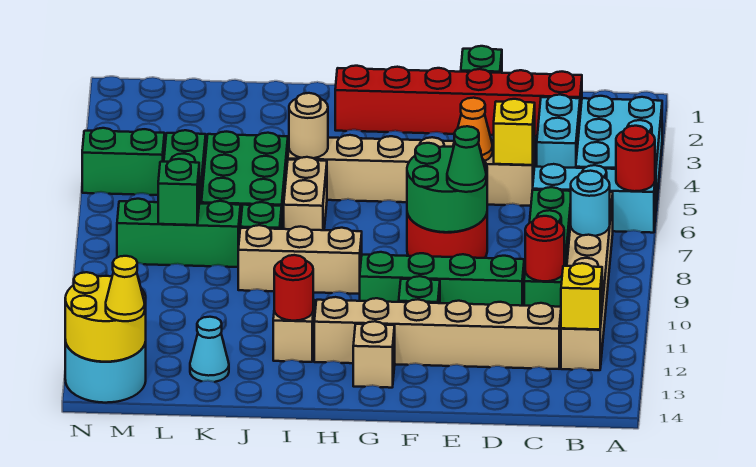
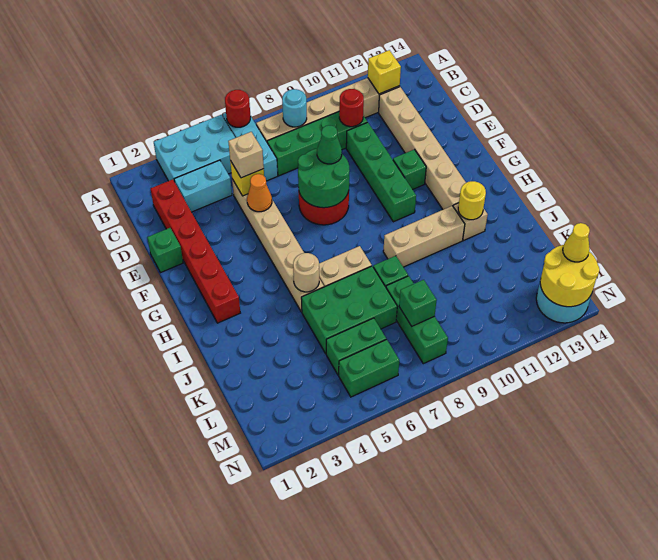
tan brick G13 level 1 -> tan brick D5 level 3
tan brick H9:J9 level 1 -> tan brick I9:I11 level 1
red round brick I12 level 2 -> yellow round brick I12 level 2
cyan cone K13 level 1 -> none
green brick M5:N5 level 1 -> green brick M5:M6 level 1

